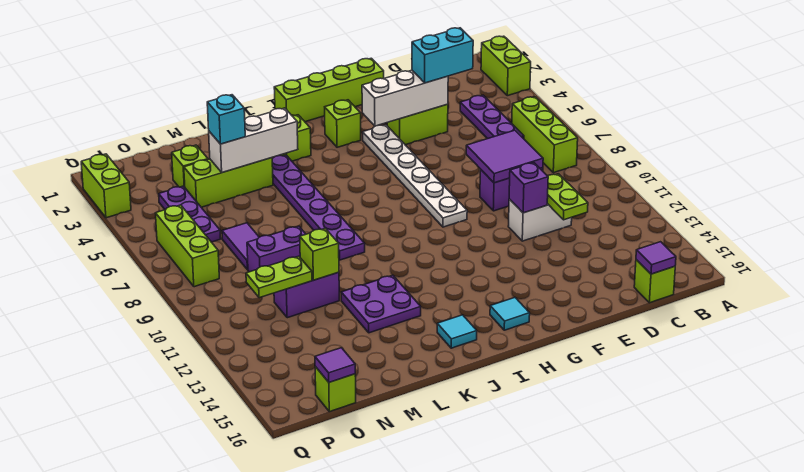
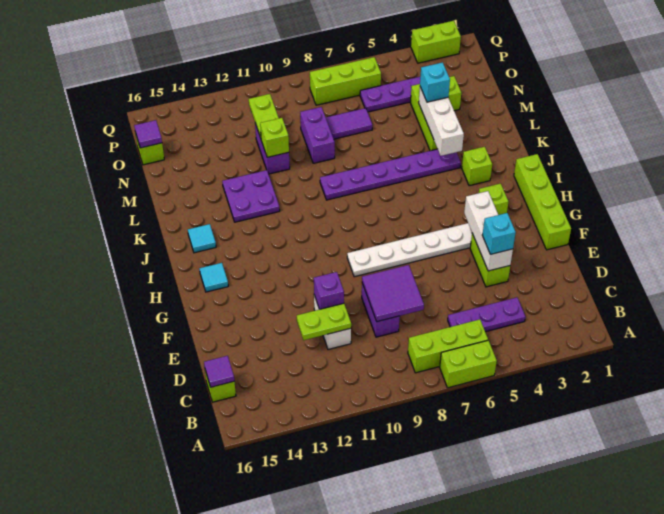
lime brick A2:A3 level 1 -> lime brick A6:A7 level 1
cyan brick D4:E4 level 3 -> cyan brick E4 level 3

